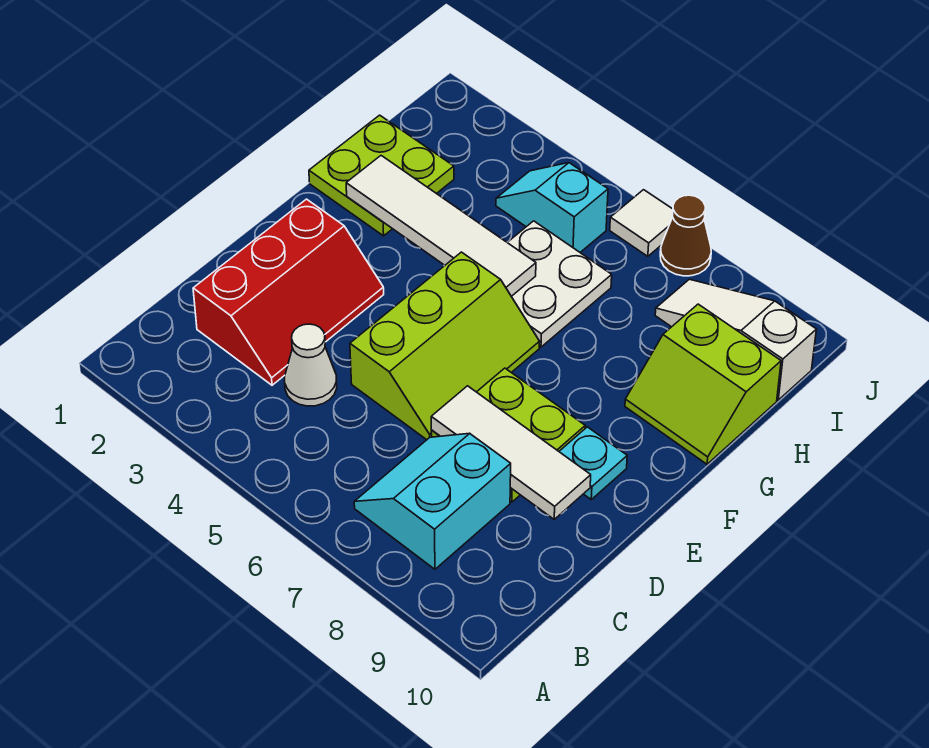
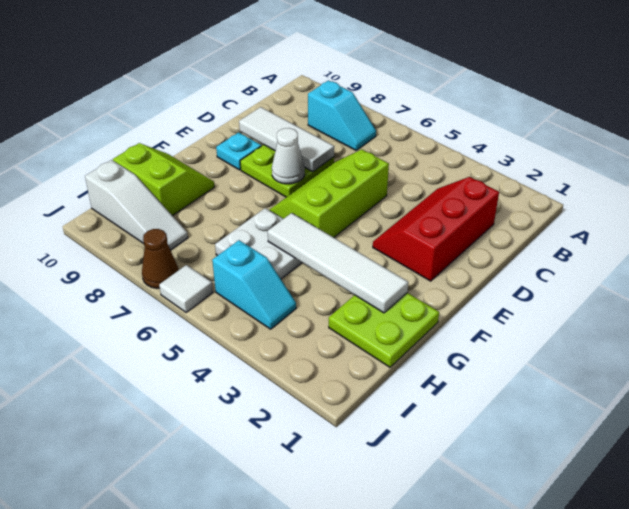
cyan slope B7:C8 level 1 top 8 -> cyan slope B7:B8 level 1 top 8
white cone C4 level 1 -> white cone E7 level 2

